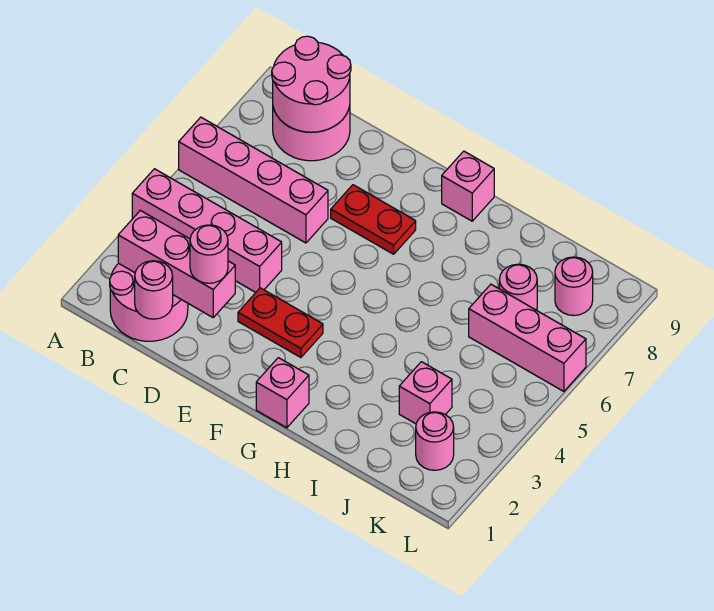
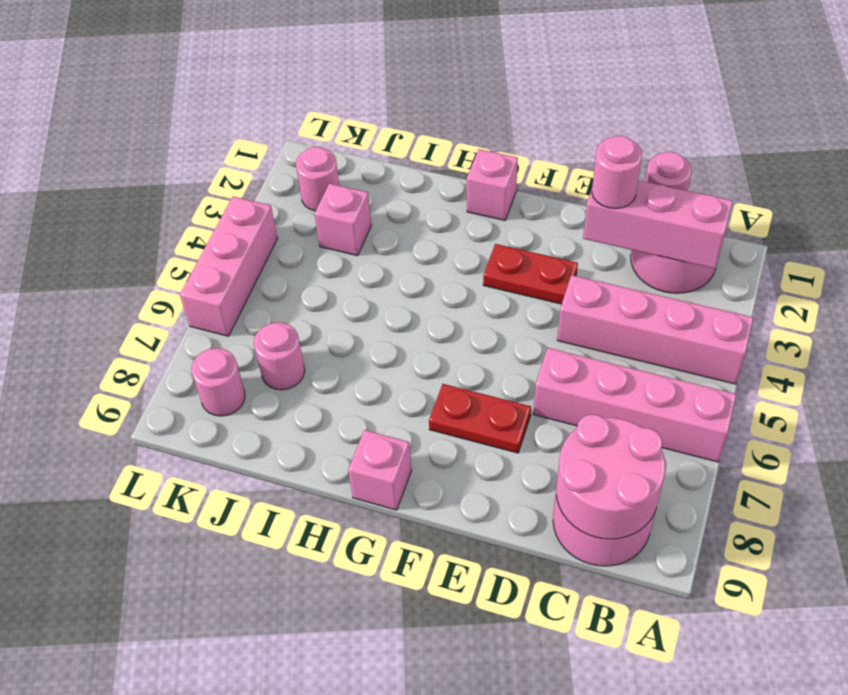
pink brick J6:L6 level 1 -> pink brick L4:L6 level 1

